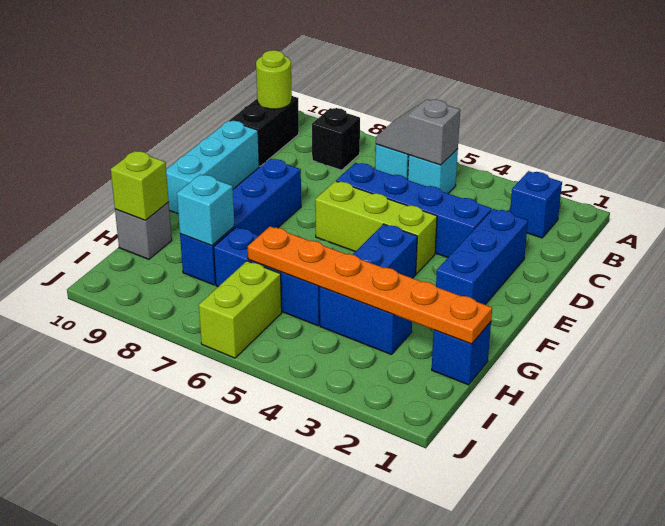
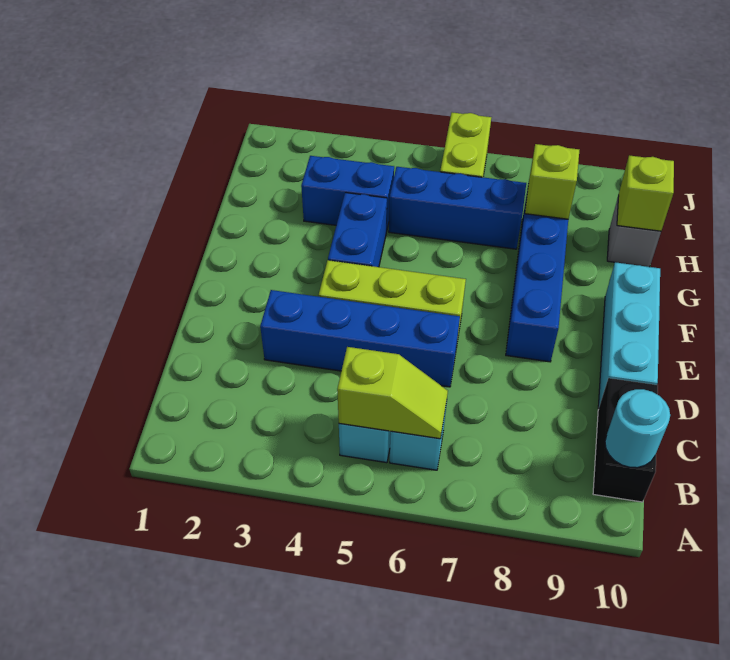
blue brick B2 level 1 -> none
grey slope B5:B6 level 2 top 5 -> lime slope B5:B6 level 2 top 5
black brick B8 level 1 -> none
lime round brick B10 level 2 -> cyan round brick B10 level 2
blue brick D2:F2 level 1 -> none
blue brick H1 level 1 -> none
orange plate H1:H6 level 2 -> none
cyan brick H8 level 2 -> lime brick H8 level 2

